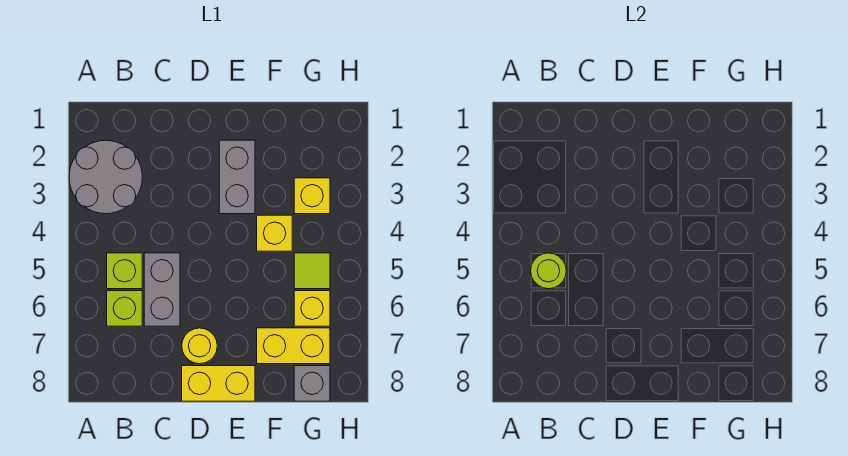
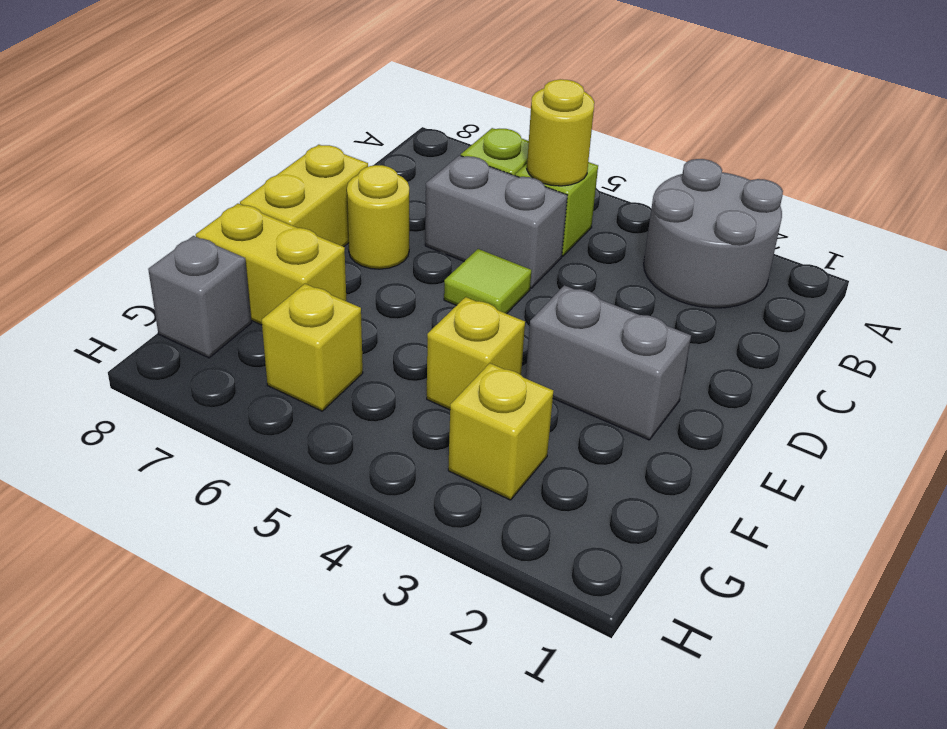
lime round brick B5 level 2 -> yellow round brick B5 level 2
yellow brick F7:G7 level 1 -> yellow brick F7:F8 level 1
lime tile G5 level 1 -> lime tile D5 level 1

